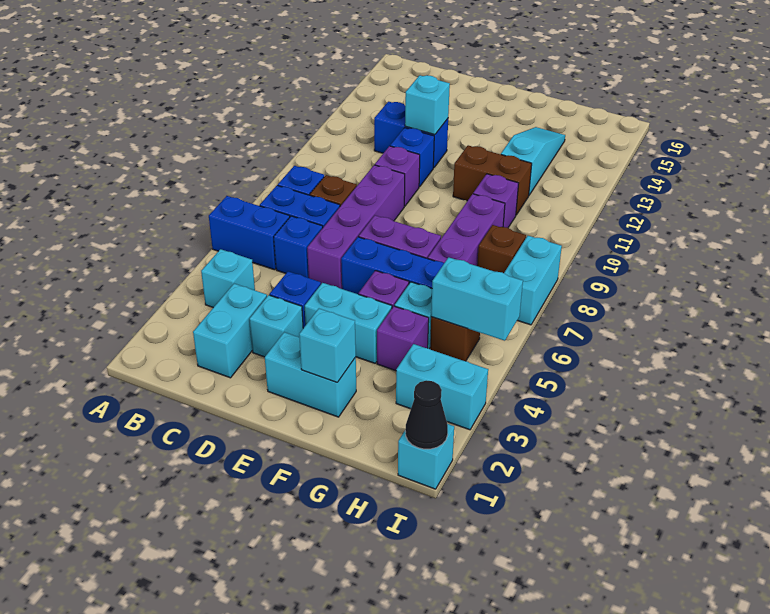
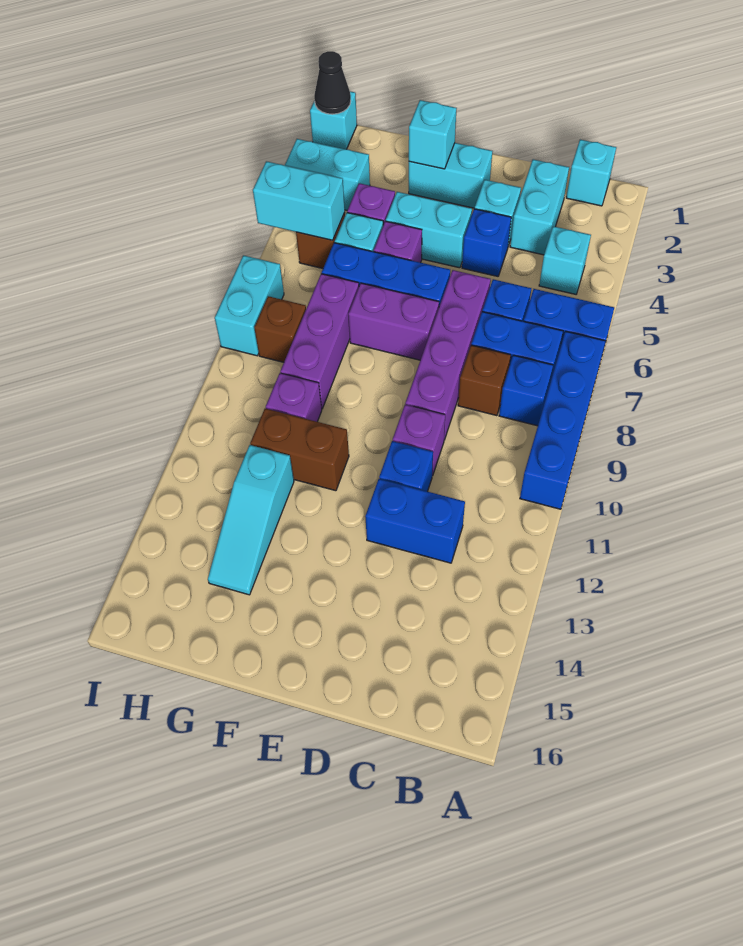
none -> blue brick A7:A10 level 1
cyan brick D12 level 2 -> cyan brick B1 level 1

